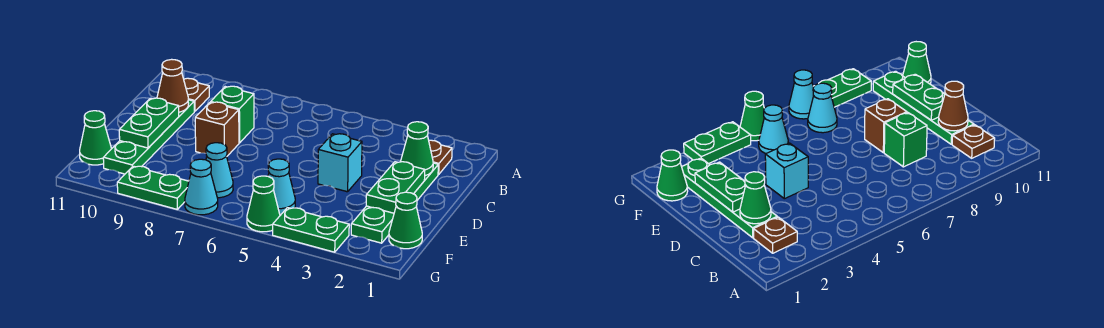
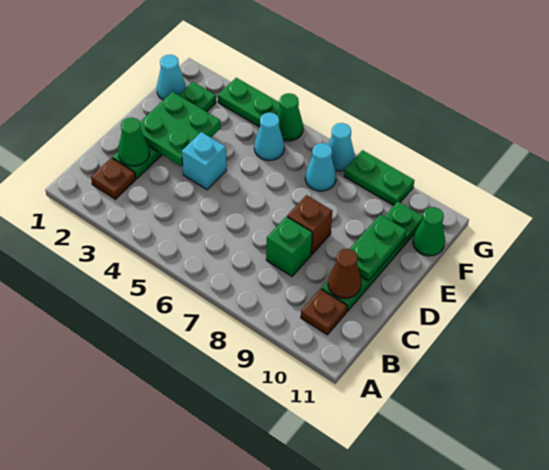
green plate D2:E2 level 2 -> green plate D2:E3 level 2
green cone F1 level 1 -> cyan cone F1 level 1

